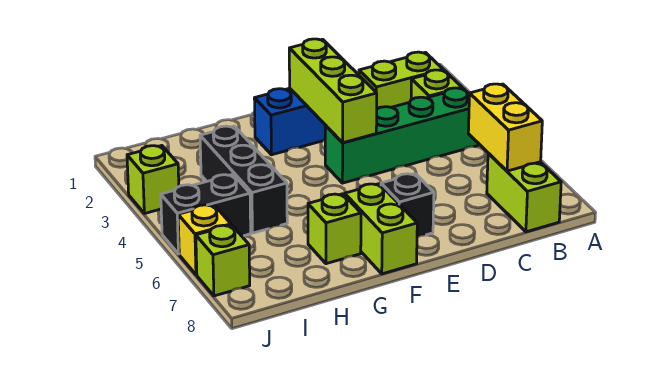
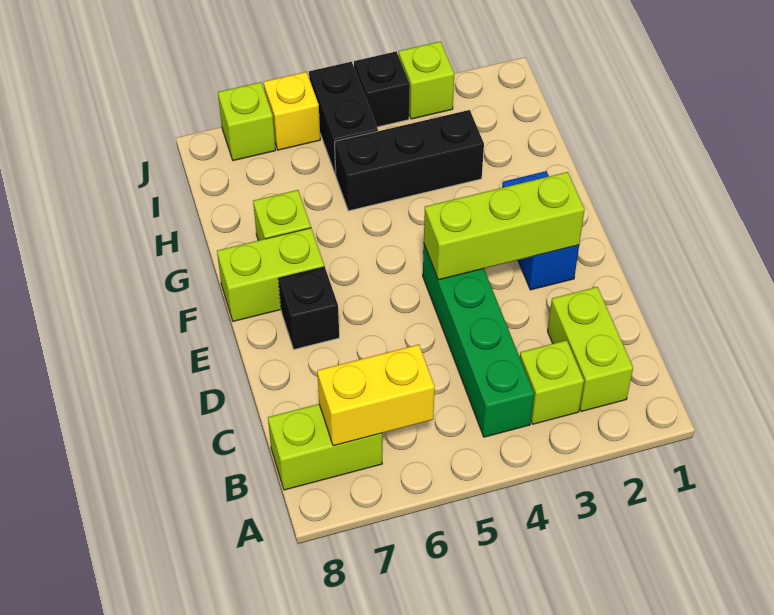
none -> black brick J4 level 1

